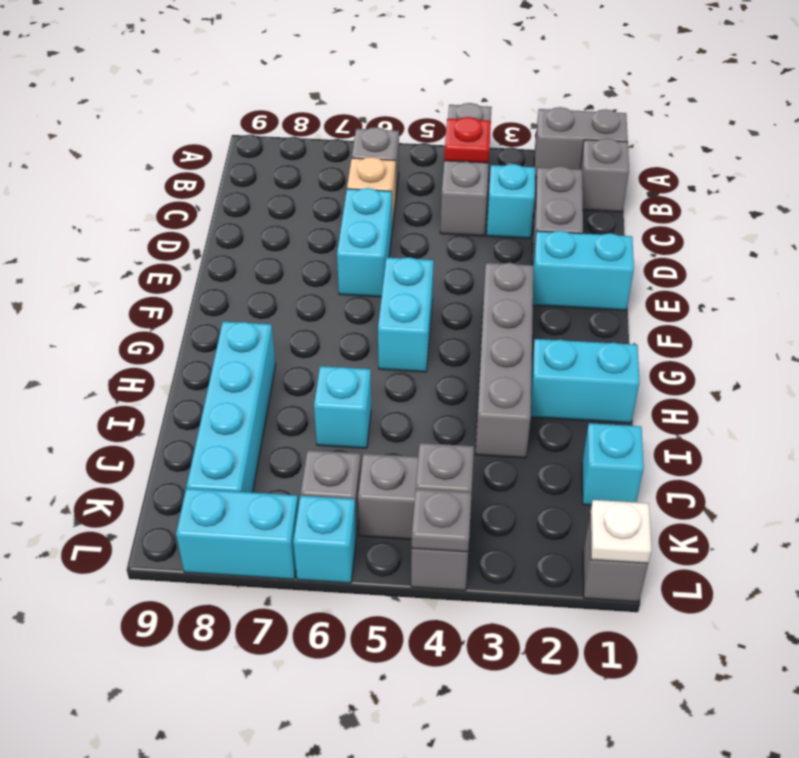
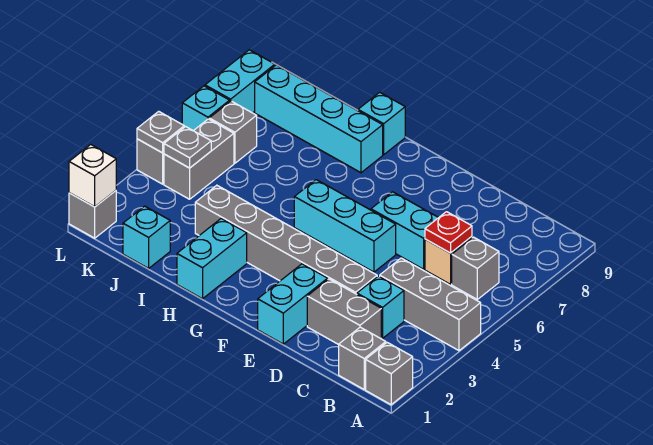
grey brick A1:A2 level 1 -> grey brick A1 level 1
red plate B4 level 2 -> red plate C6 level 2
grey brick F3:I3 level 1 -> grey brick D3:I3 level 1
cyan brick F5:G5 level 1 -> cyan brick E5:G5 level 1
cyan brick I6 level 1 -> cyan brick H9 level 1
white plate L1 level 2 -> white brick L1 level 2

